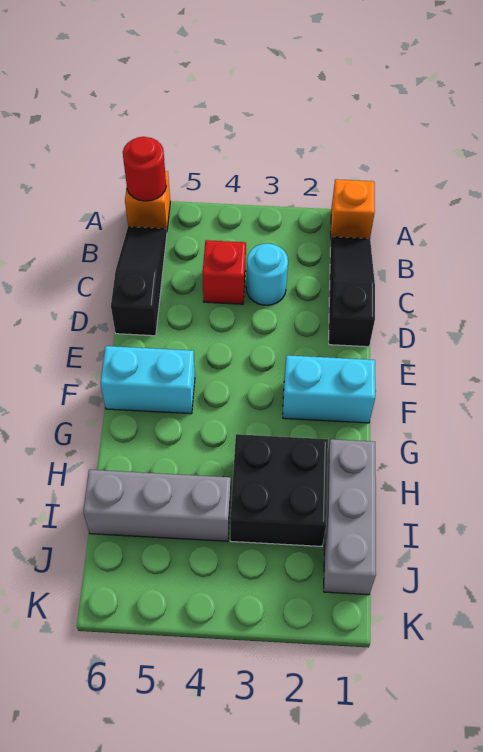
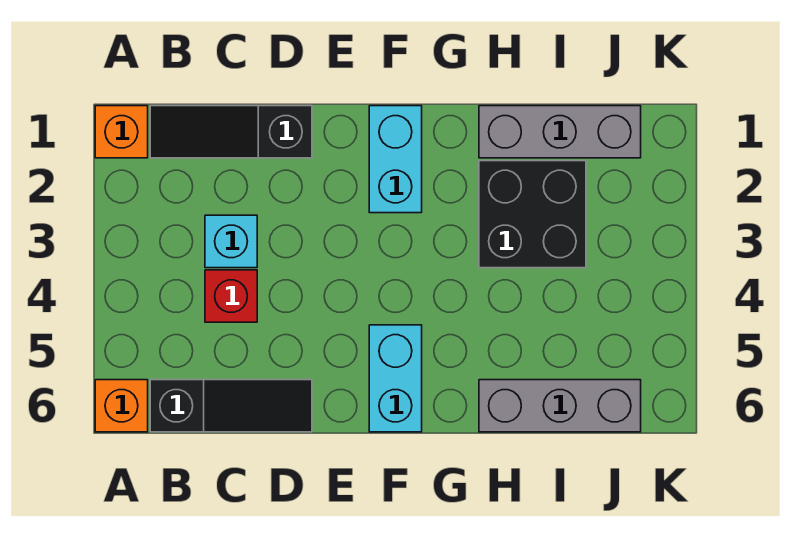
red round brick A6 level 2 -> none
black slope B6:D6 level 1 top D -> black slope B6:D6 level 1 top B
cyan round brick C3 level 1 -> cyan brick C3 level 1
grey brick I4:I6 level 1 -> grey brick H6:J6 level 1

